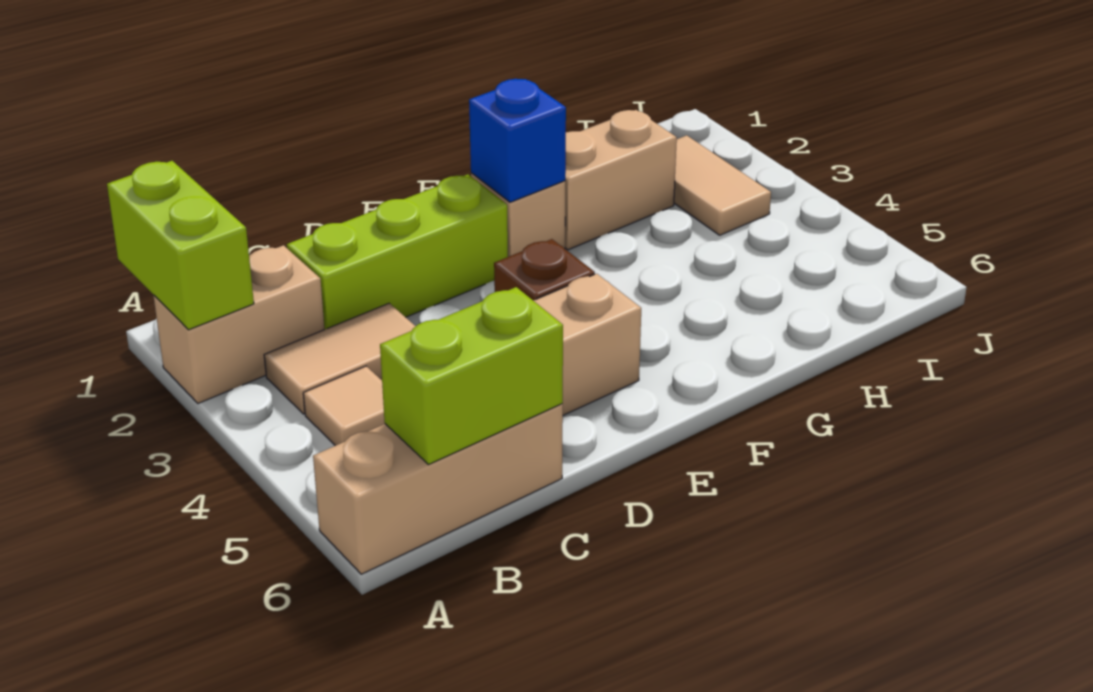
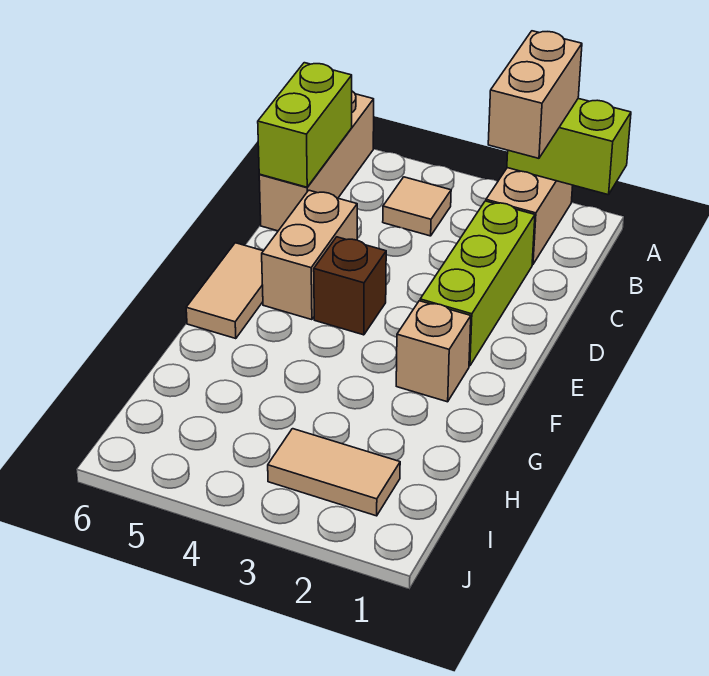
tan tile B3:C3 level 1 -> tan tile E6:F6 level 1
blue brick F2 level 2 -> none
tan brick G2:H2 level 1 -> tan brick A2:B2 level 3

